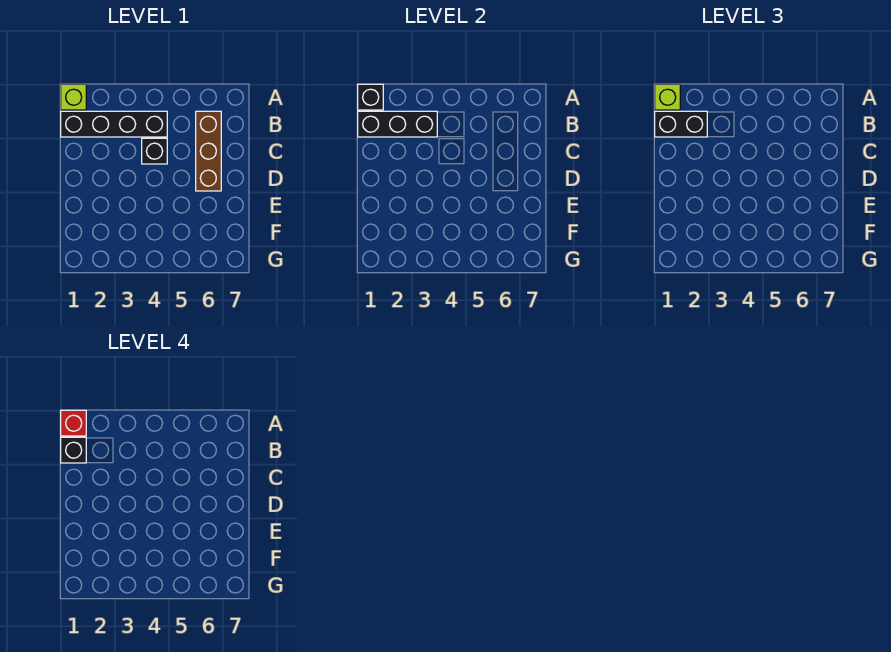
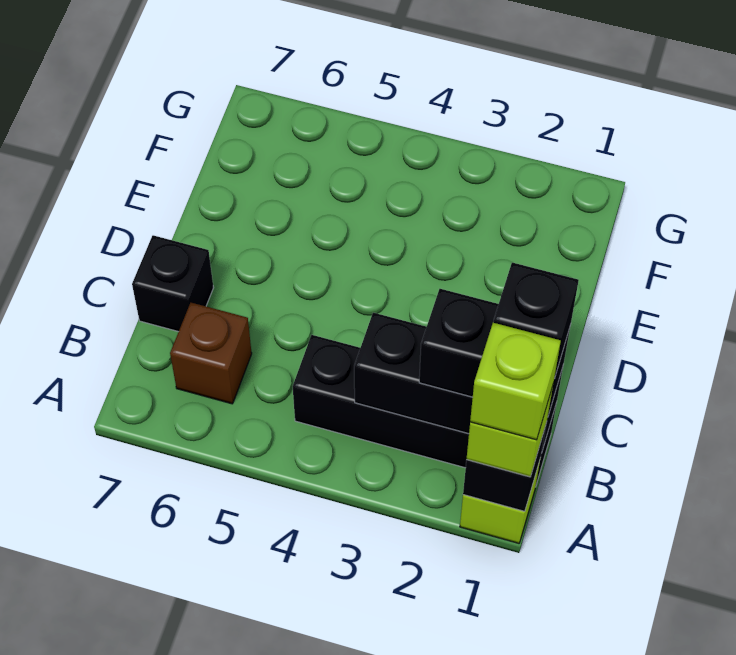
red brick A1 level 4 -> lime brick A1 level 4
brown brick B6:D6 level 1 -> brown brick B6 level 1
black brick C4 level 1 -> black brick C7 level 1

